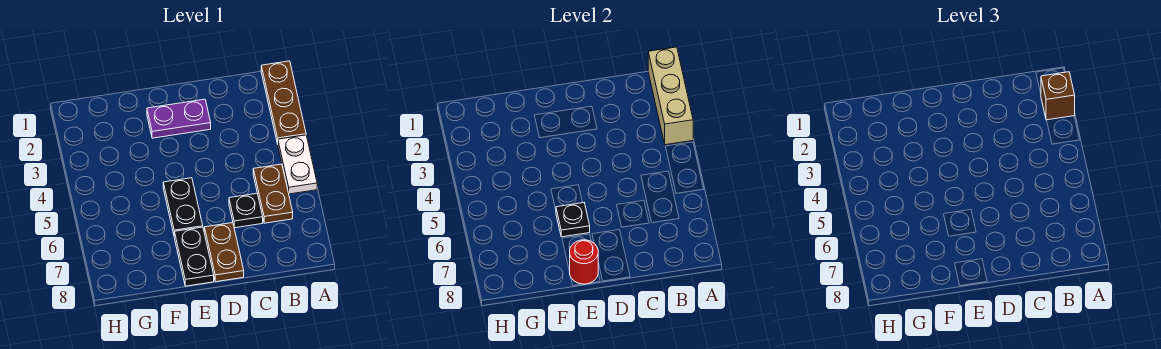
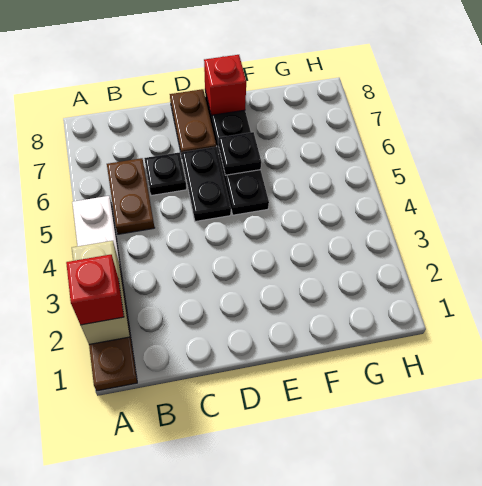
tan brick A1:A3 level 2 -> tan brick A2:A3 level 2
brown brick A2 level 3 -> red brick A2 level 3
purple plate D2:E2 level 1 -> none
none -> black plate D5:D6 level 1
red round brick E8 level 2 -> red brick E8 level 2

